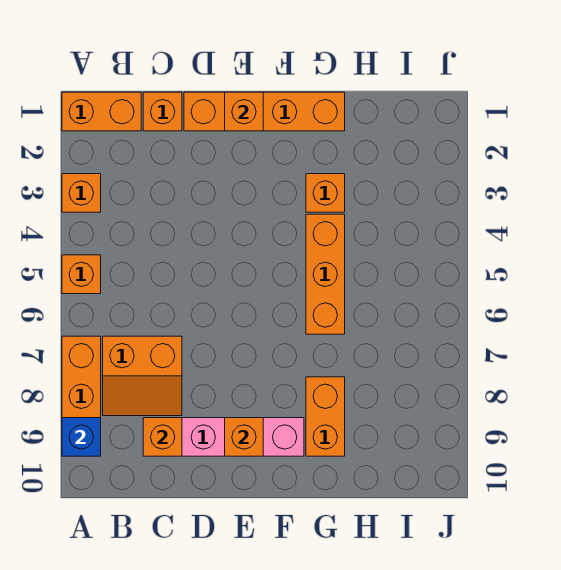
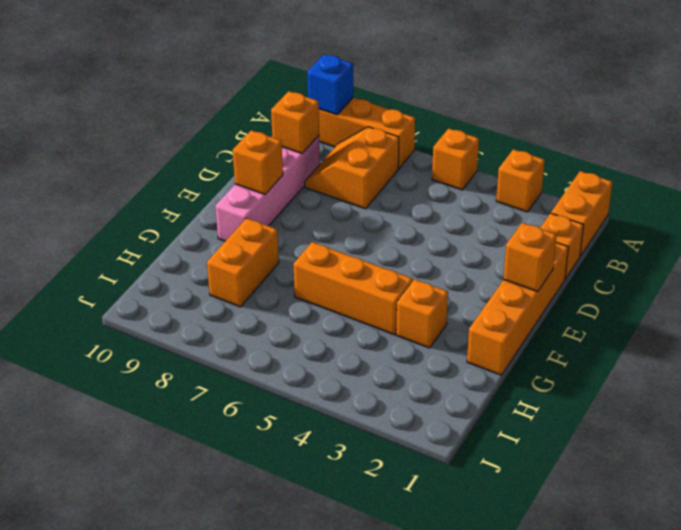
orange brick G8:G9 level 1 -> orange brick G8:H8 level 1

